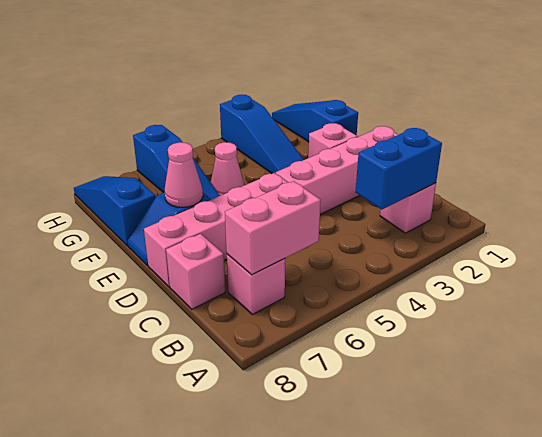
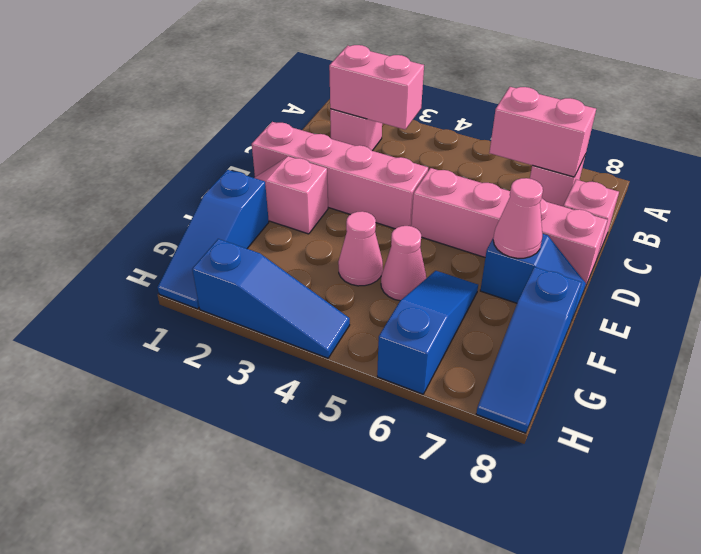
blue brick B2:B3 level 2 -> pink brick B2:B3 level 2
blue slope F3:H3 level 1 top H -> blue slope H2:H4 level 1 top 2
none -> pink cone F4 level 1

